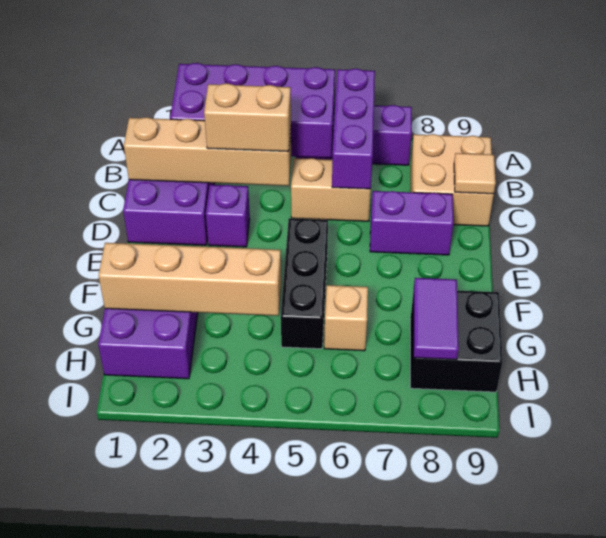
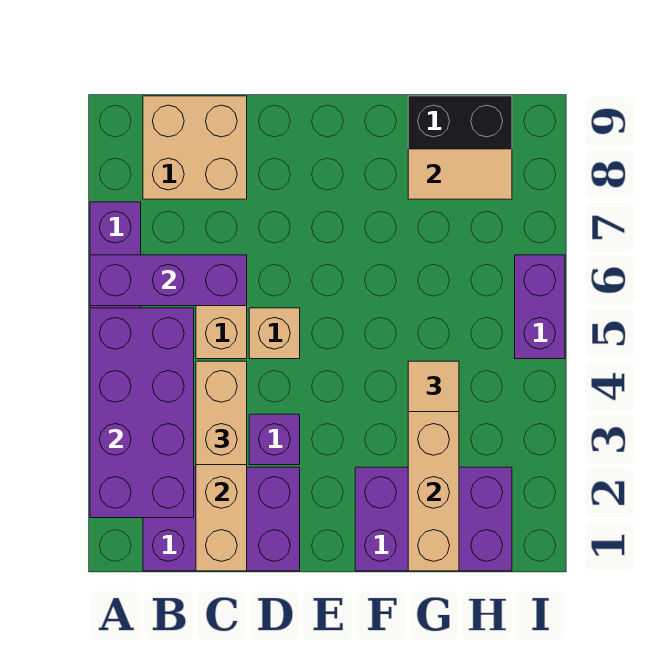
tan tile C9 level 2 -> tan tile G4 level 3
purple brick D7:D8 level 1 -> purple brick I5:I6 level 1
black brick E5:G5 level 1 -> none
tan brick G6 level 1 -> tan brick D5 level 1
purple tile G8:H8 level 2 -> tan tile G8:H8 level 2

